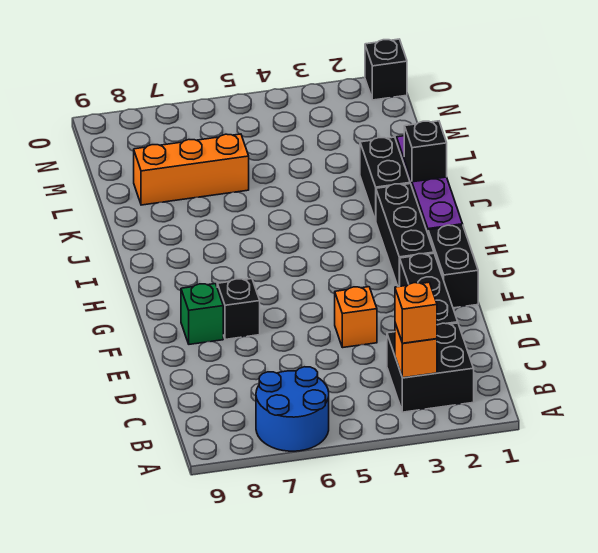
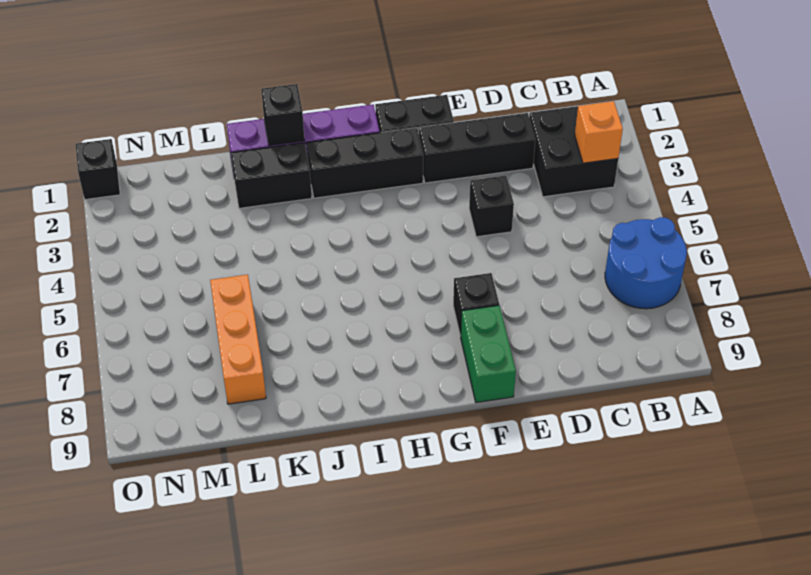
orange brick B3 level 3 -> none
orange brick E4 level 1 -> black brick E4 level 1
green brick F8 level 1 -> green brick F8:F9 level 1

